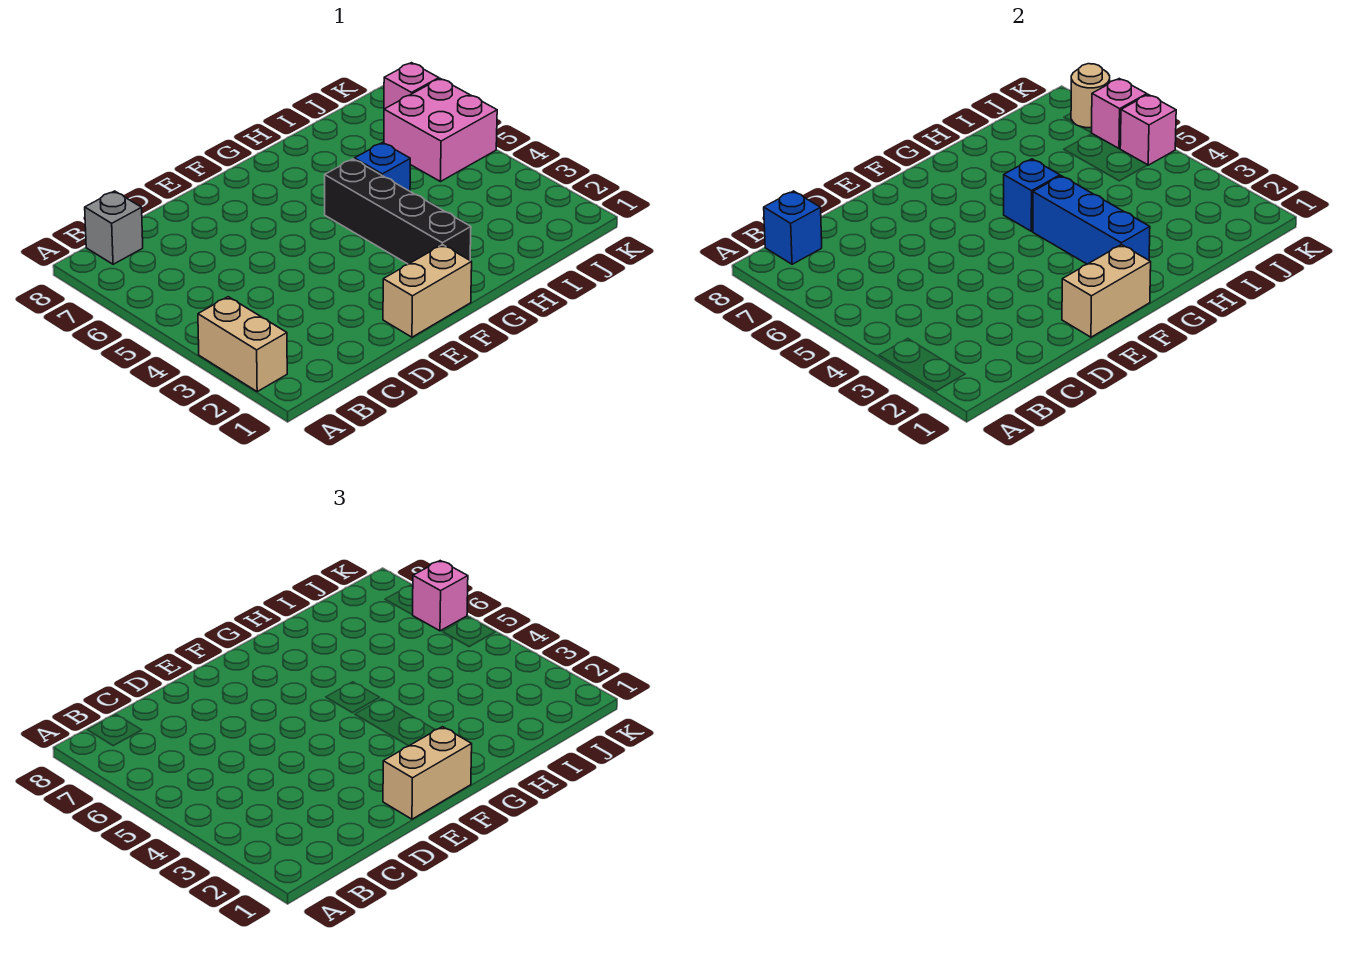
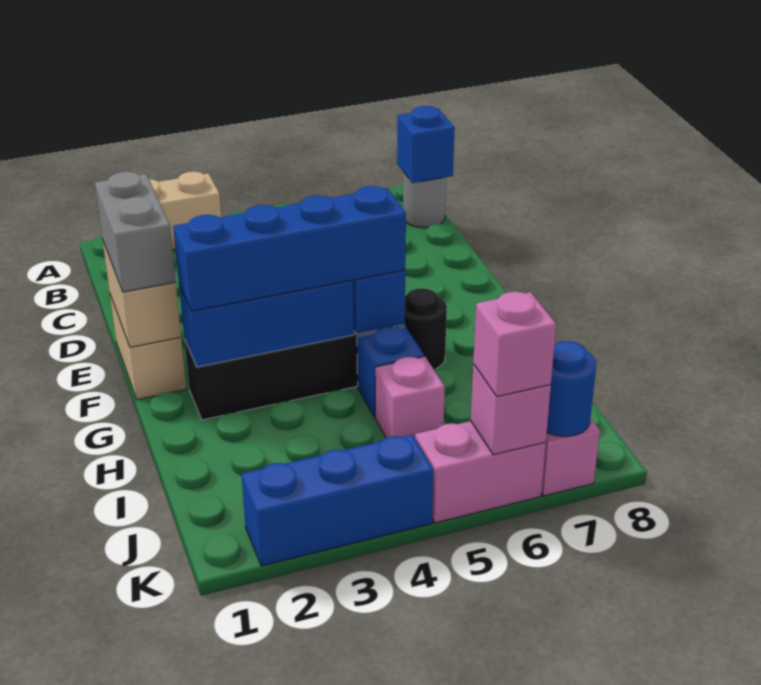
grey brick B8 level 1 -> grey round brick B8 level 1
tan brick E1:F1 level 3 -> grey brick E1:F1 level 3
none -> blue brick G2:G5 level 3
none -> black round brick G6 level 1
pink brick J5:K6 level 1 -> pink brick K5:K6 level 1
none -> blue brick K2:K4 level 1
pink brick K5 level 2 -> pink brick I5 level 1
tan round brick K7 level 2 -> blue round brick K7 level 2

